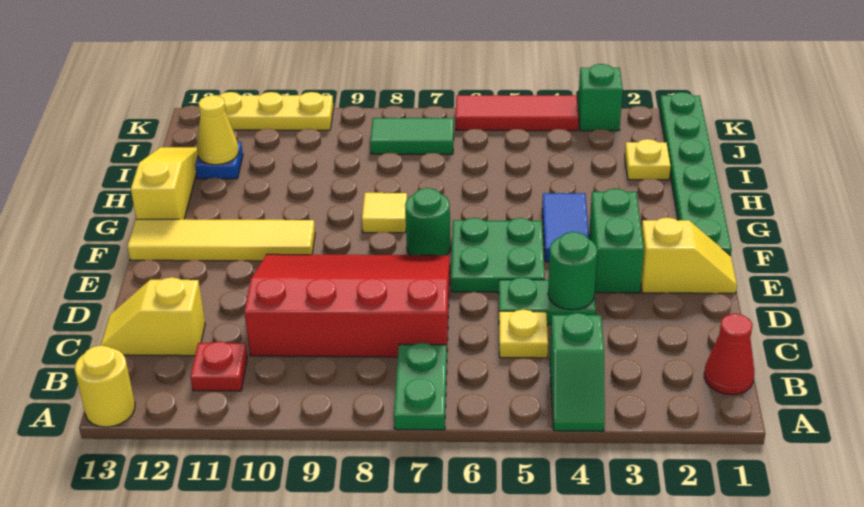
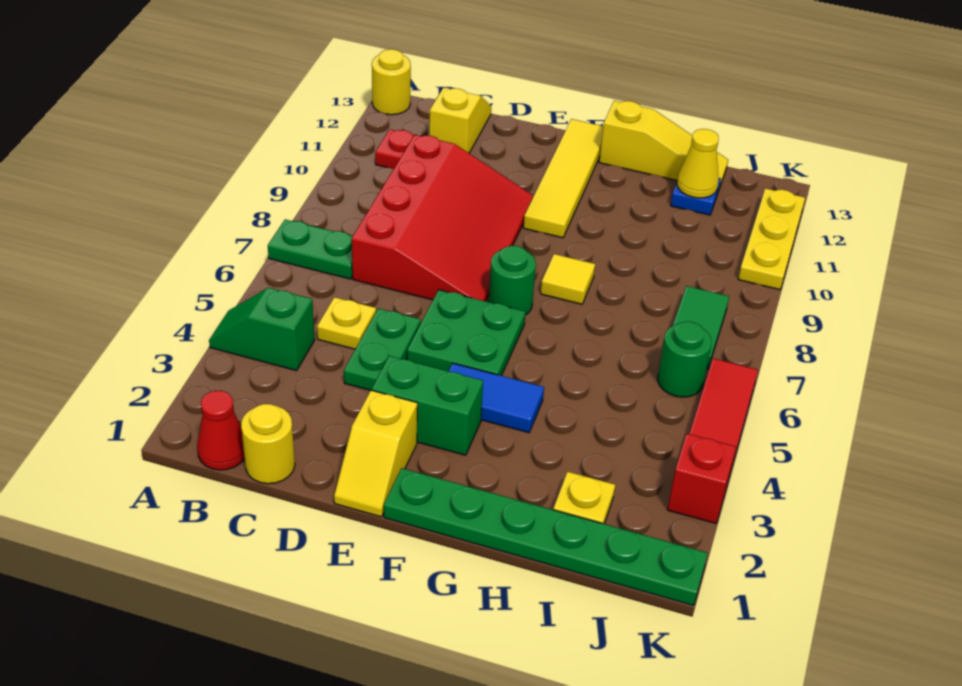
none -> yellow round brick C1 level 1
green round brick D4 level 2 -> green round brick J6 level 1
green brick K3 level 1 -> red brick K3 level 1

